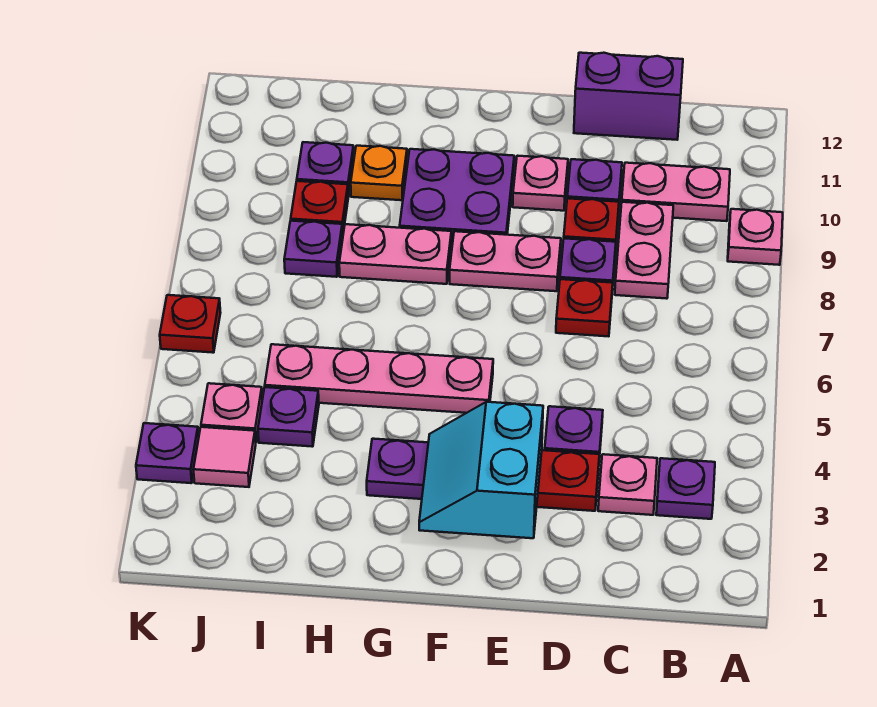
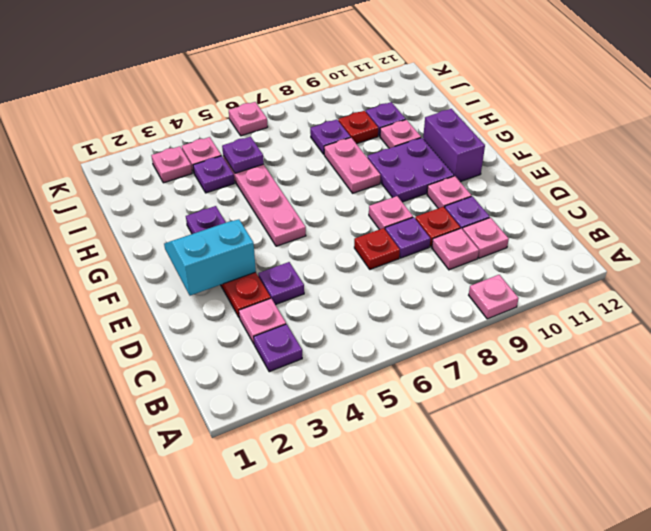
pink plate B10:C10 level 1 -> pink plate C10 level 1
pink plate C8:C9 level 1 -> pink plate C9 level 1
purple brick C12:D12 level 1 -> purple brick F11:G11 level 1
pink plate E8:F8 level 1 -> pink plate E8 level 1
orange plate H10 level 1 -> pink plate H10 level 1
pink tile J3 level 1 -> pink plate J3 level 1
purple plate K3 level 1 -> purple plate I5 level 2
red plate K6 level 1 -> pink plate K6 level 1

